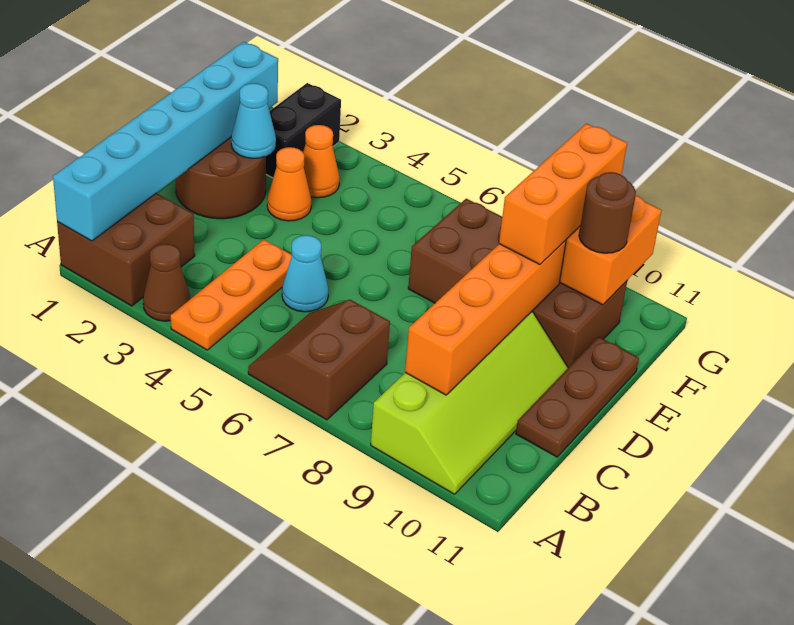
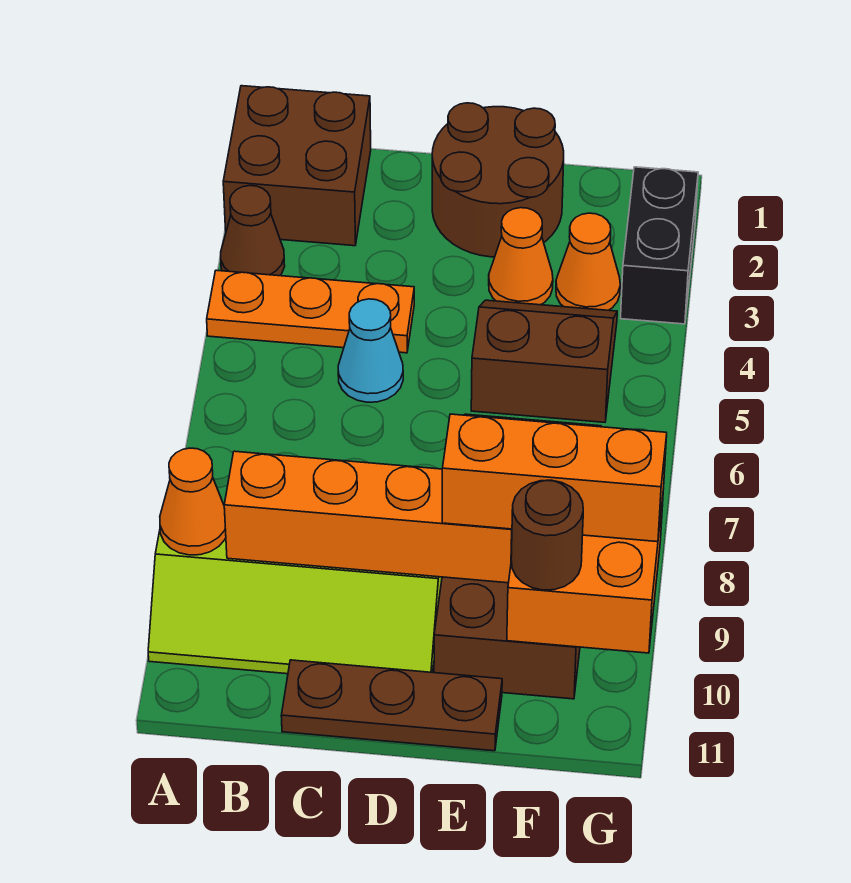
cyan brick A1:F1 level 2 -> none
brown slope A6:B7 level 1 top 7 -> brown slope E4:F5 level 1 top 5
none -> orange cone A9 level 2
cyan cone E2 level 2 -> none
black brick F2:G2 level 1 -> black brick G2:G3 level 1

